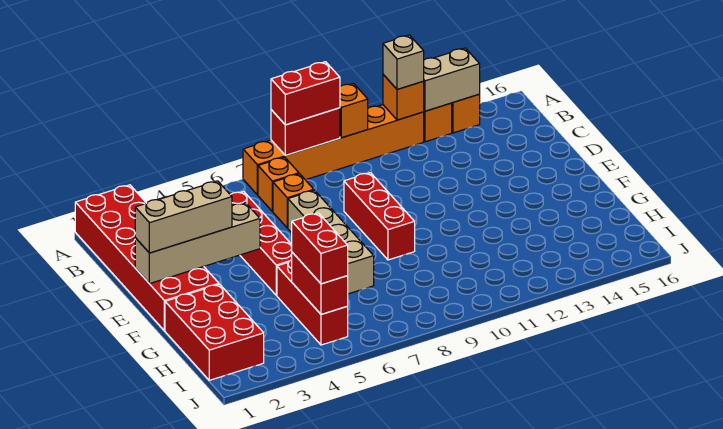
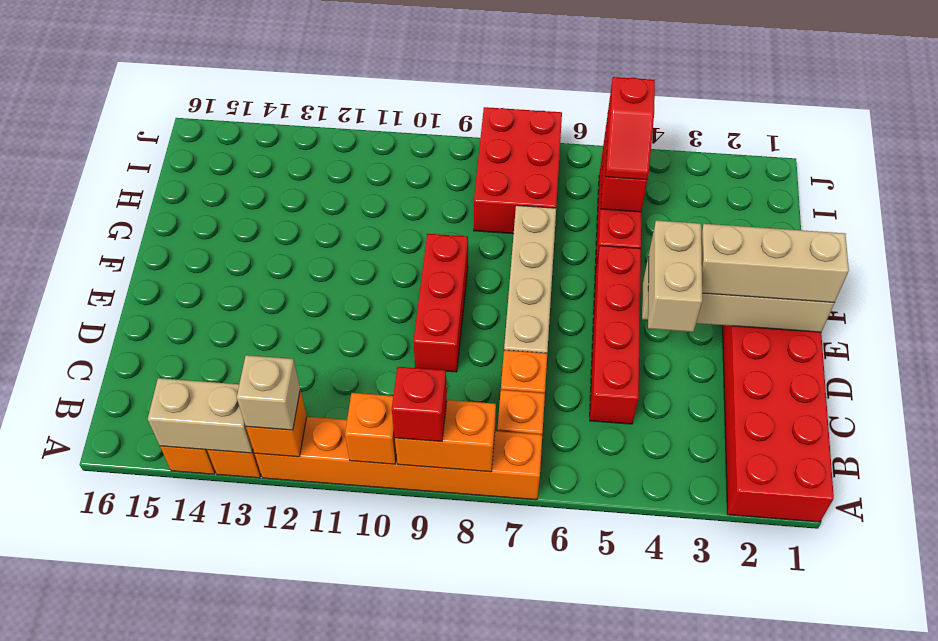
red brick A8:A9 level 2 -> orange brick A8:A9 level 2
red brick A8:A9 level 3 -> red brick A9 level 3
none -> tan brick D4:E4 level 3
red brick G1:I2 level 1 -> red brick H7:J8 level 1
red brick H5:I5 level 3 -> red slope H5:I5 level 3 top I

